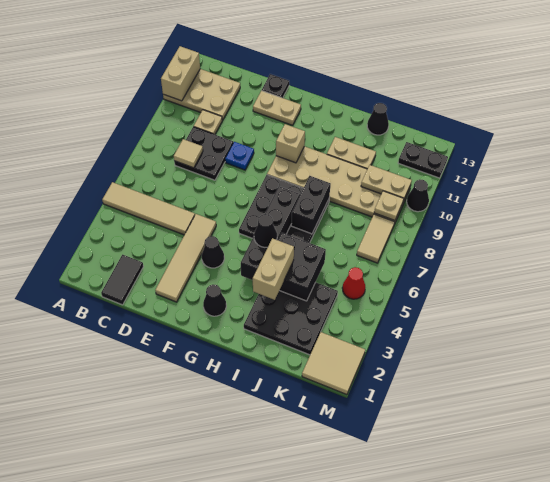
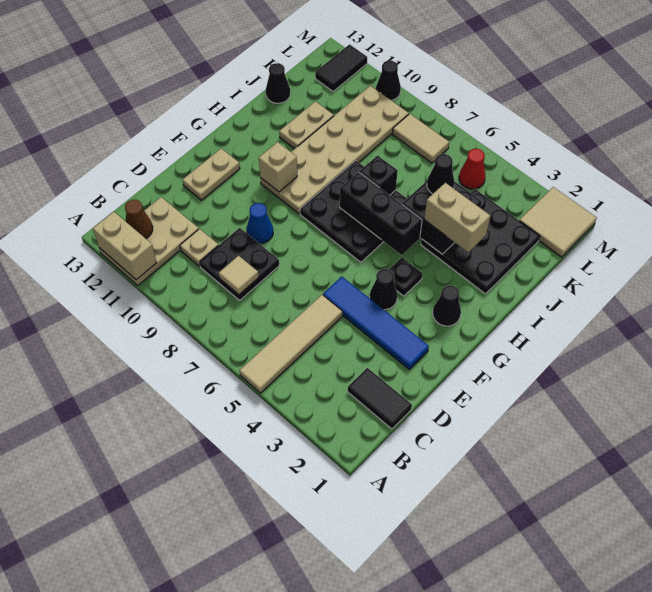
none -> brown cone B12 level 2
tan tile E2:E5 level 1 -> blue tile E2:E5 level 1
blue plate E9 level 1 -> blue cone E9 level 1
black plate E13 level 1 -> black plate G4 level 1
black brick H4:H7 level 2 -> black brick H5:H7 level 2
black cone H5 level 3 -> black cone J5 level 3
black brick I7:I8 level 2 -> black brick I7 level 2
tan plate K10:L10 level 2 -> none
tan plate L9 level 2 -> none
black plate L12:M12 level 1 -> black tile L12:M12 level 1

